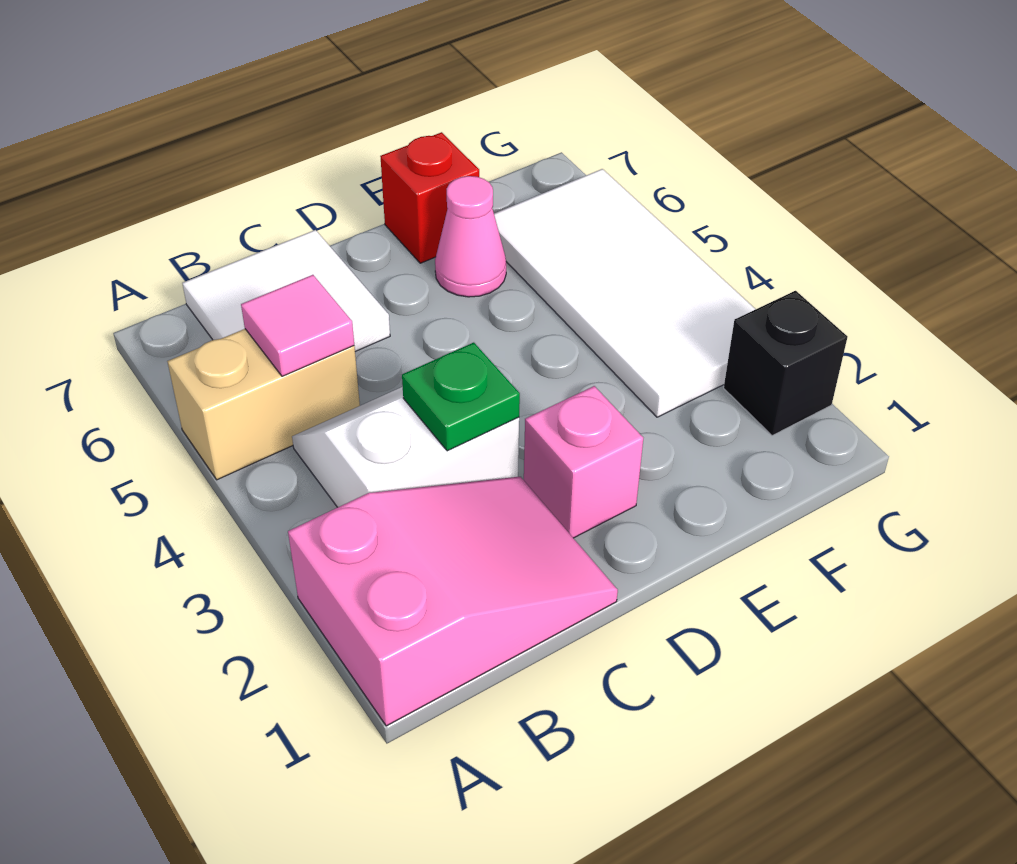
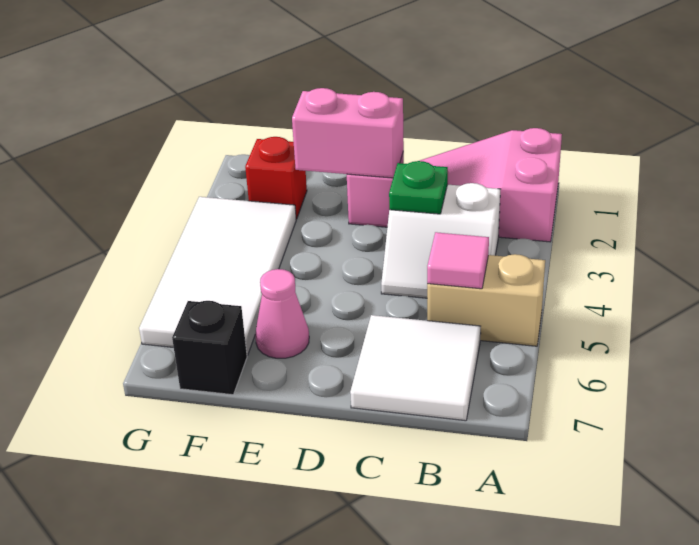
none -> pink brick D2:E2 level 2
red brick E7 level 1 -> red brick F2 level 1
black brick G2 level 1 -> black brick F7 level 1

